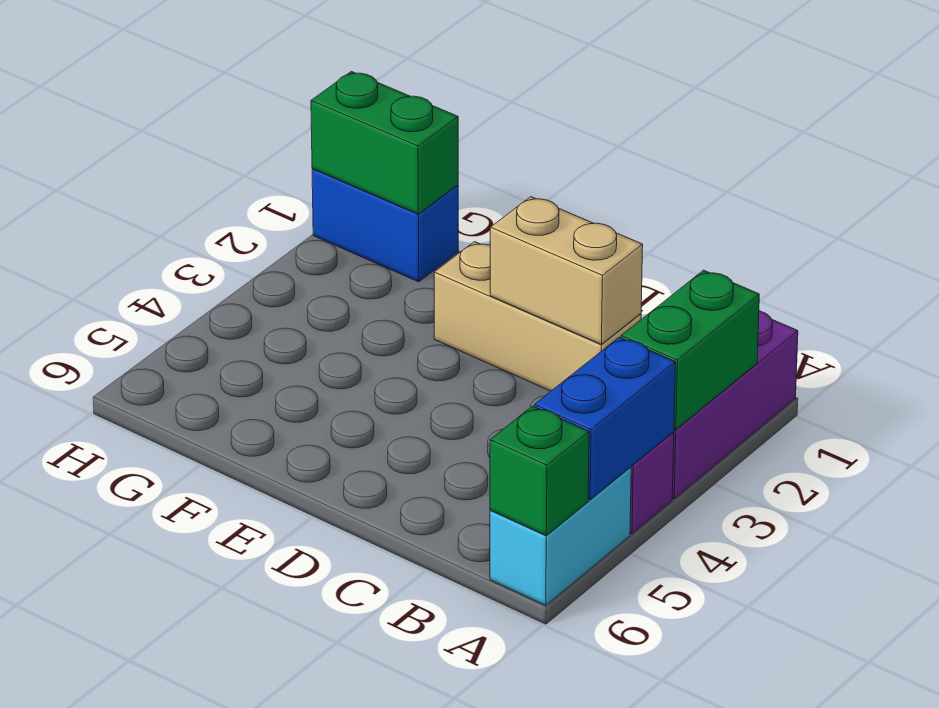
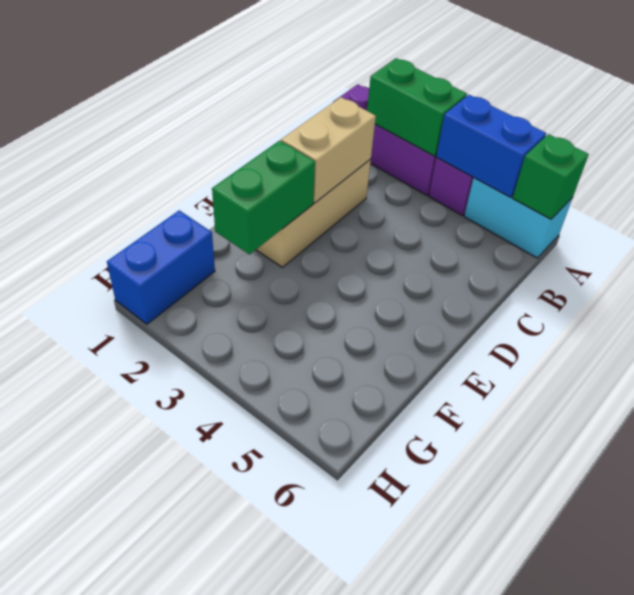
green brick G1:H1 level 2 -> green brick E2:F2 level 2

